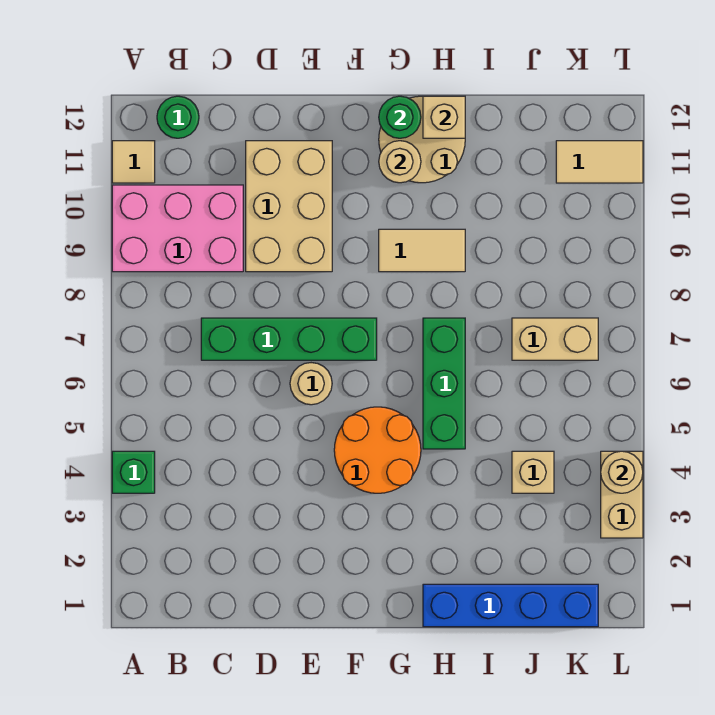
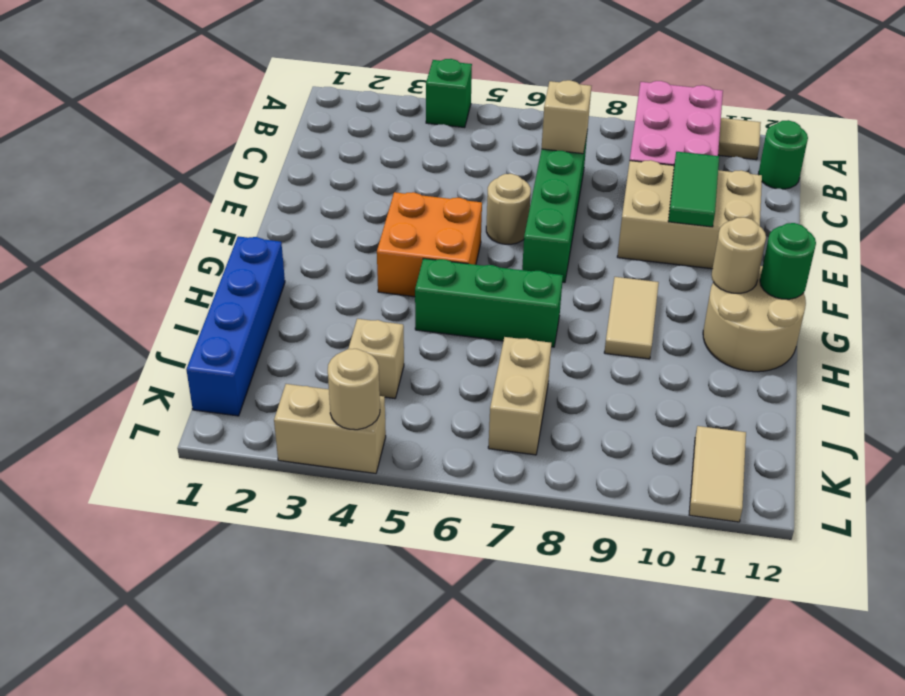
none -> green tile D10:E10 level 2
orange round brick F4:G5 level 1 -> orange brick F4:G5 level 1
tan brick H12 level 2 -> tan brick C7 level 2

